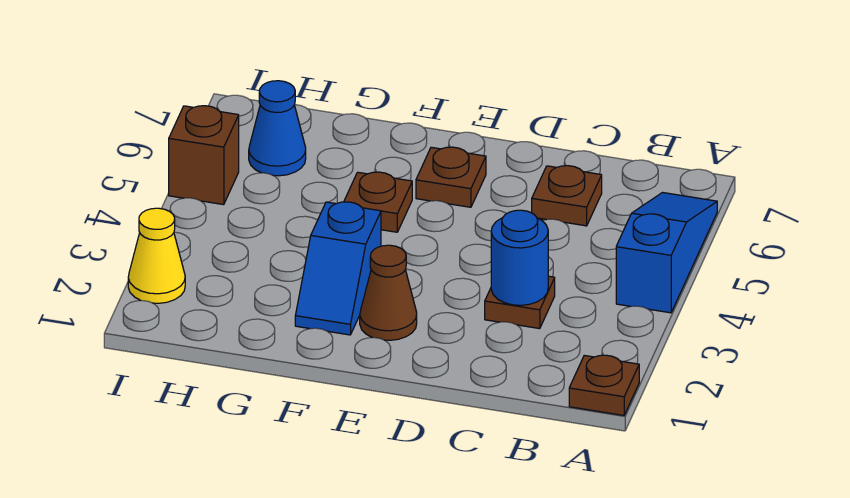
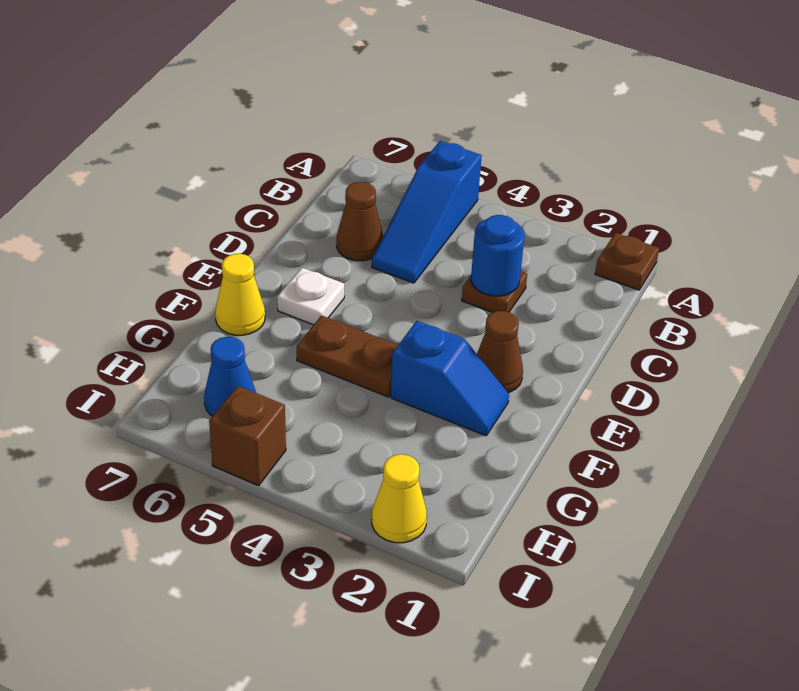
blue slope A4:A6 level 1 top 4 -> blue slope A5:C5 level 1 top A
brown plate C6 level 1 -> brown cone C6 level 1
brown plate E6 level 1 -> white plate E6 level 1
brown plate F5 level 1 -> brown plate F4:F5 level 1
none -> yellow cone F7 level 1

